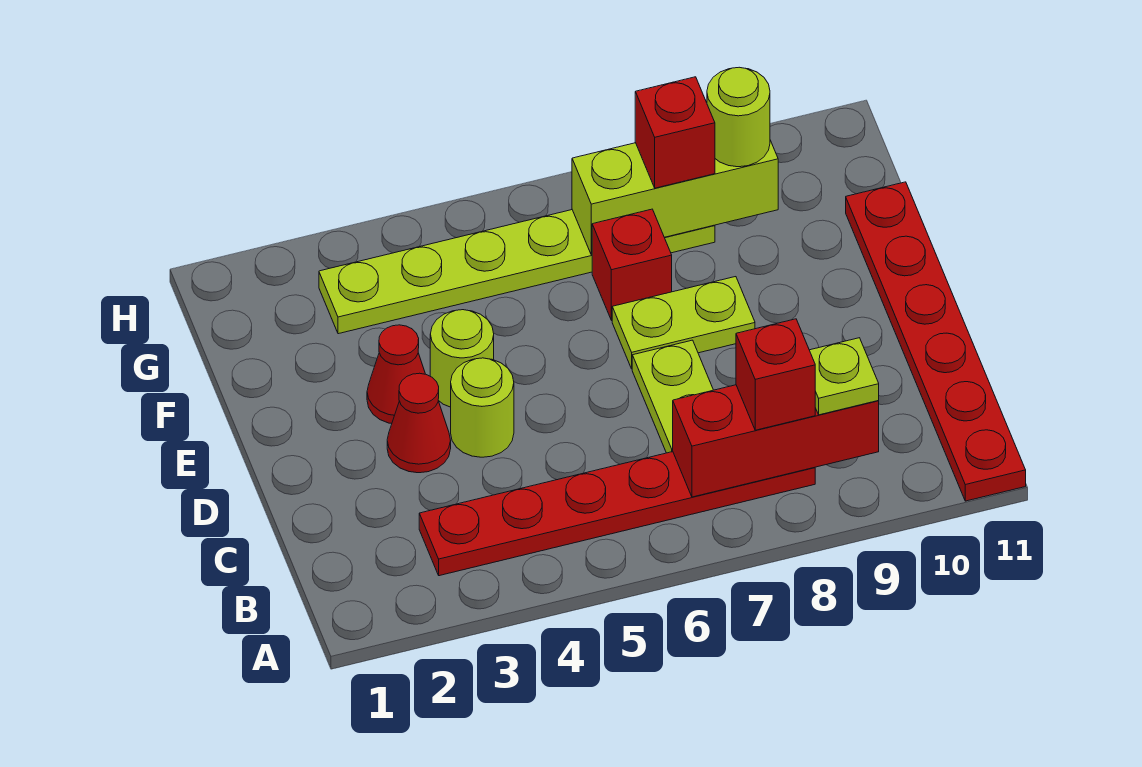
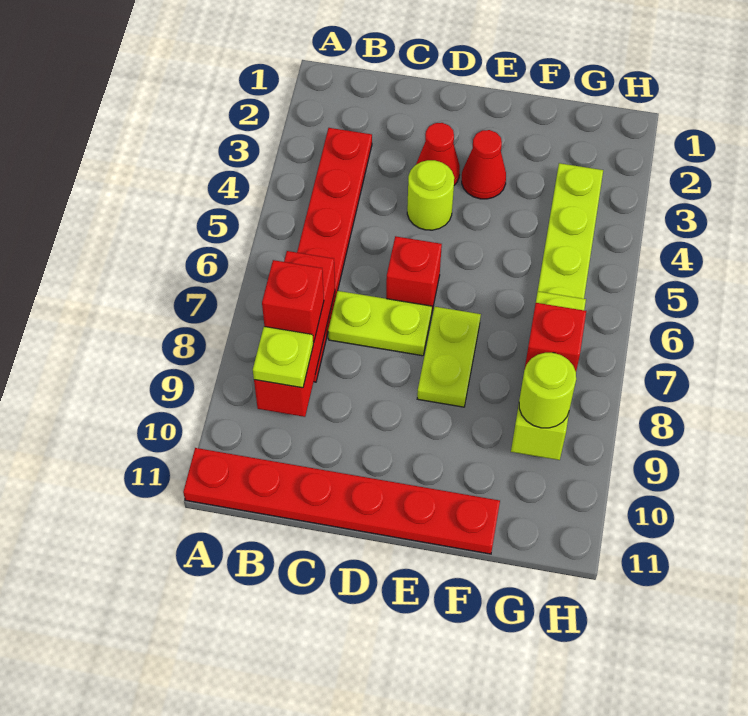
lime round brick E4 level 1 -> none
red brick F7 level 1 -> red brick D6 level 1

